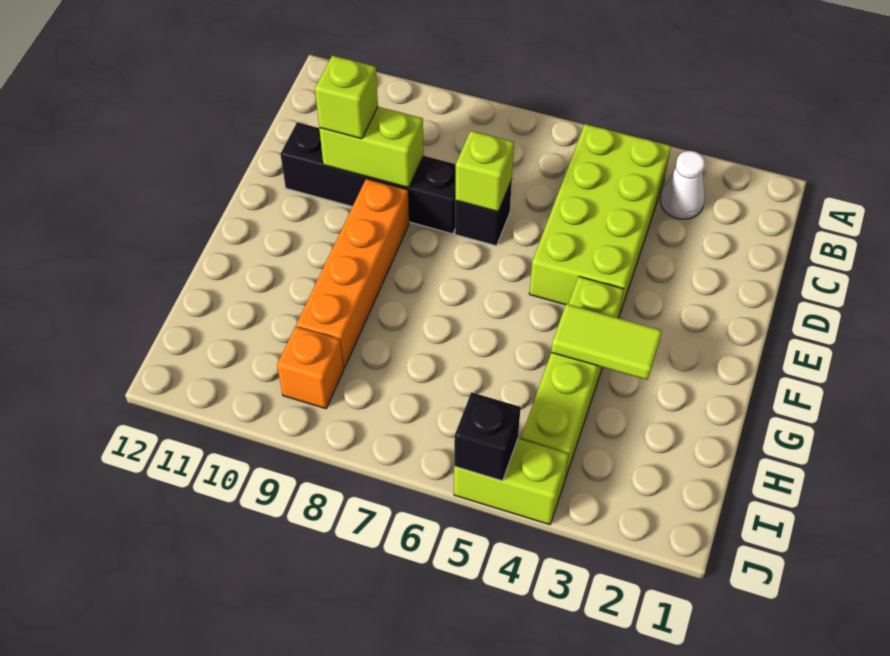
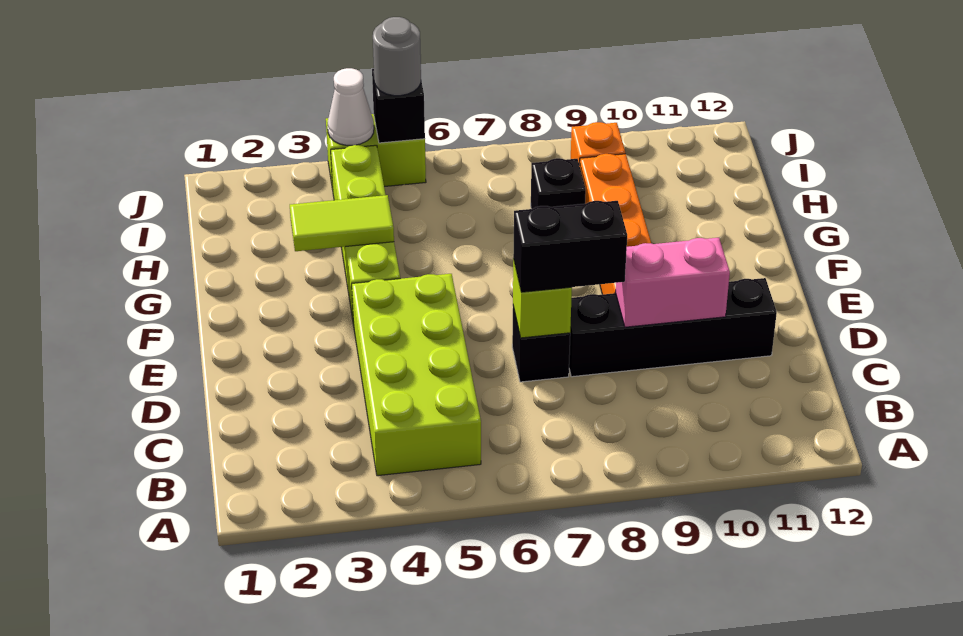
white cone B3 level 1 -> white cone J4 level 2
none -> black brick D7:D8 level 3
lime brick D9:D10 level 2 -> pink brick D9:D10 level 2
lime brick D10 level 3 -> none
none -> black brick H8 level 1
none -> grey round brick J5 level 3

